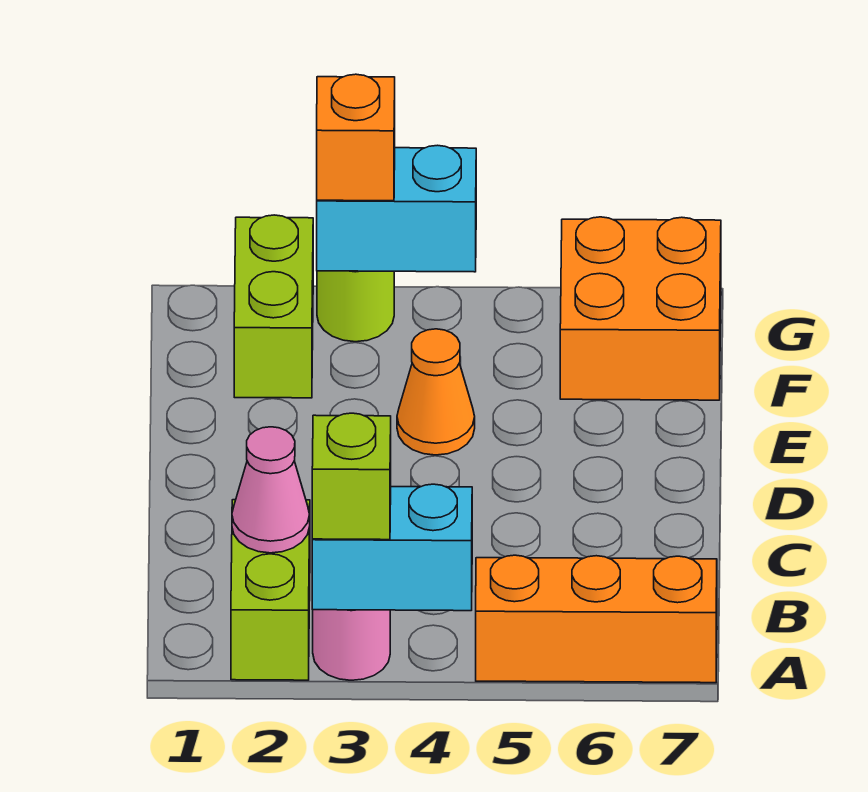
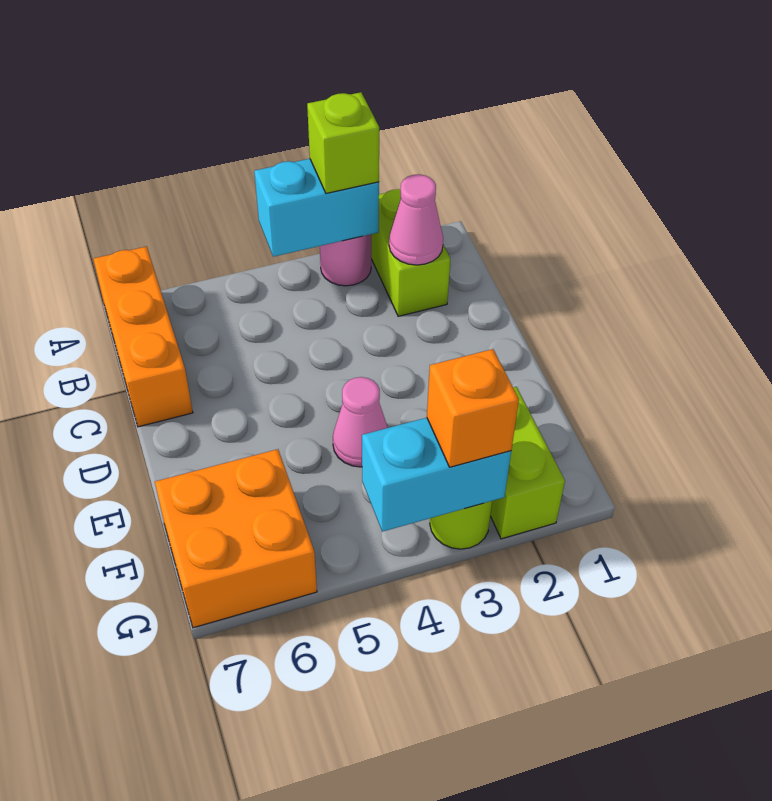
orange brick A5:A7 level 1 -> orange brick A7:C7 level 1
orange cone E4 level 1 -> pink cone E4 level 1

